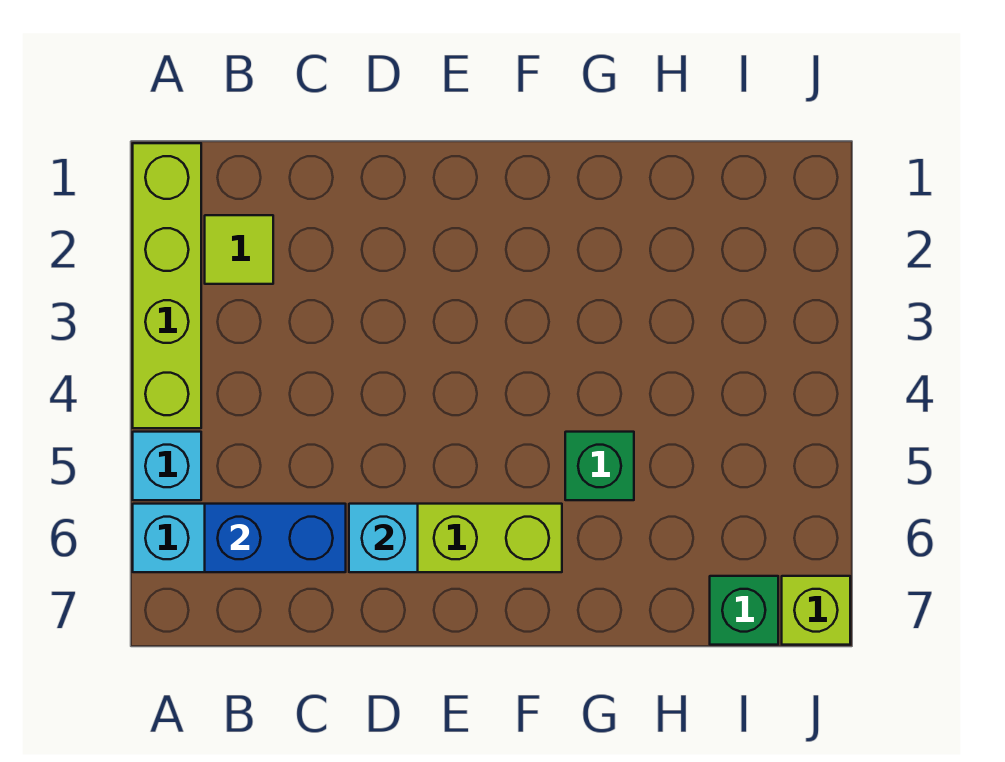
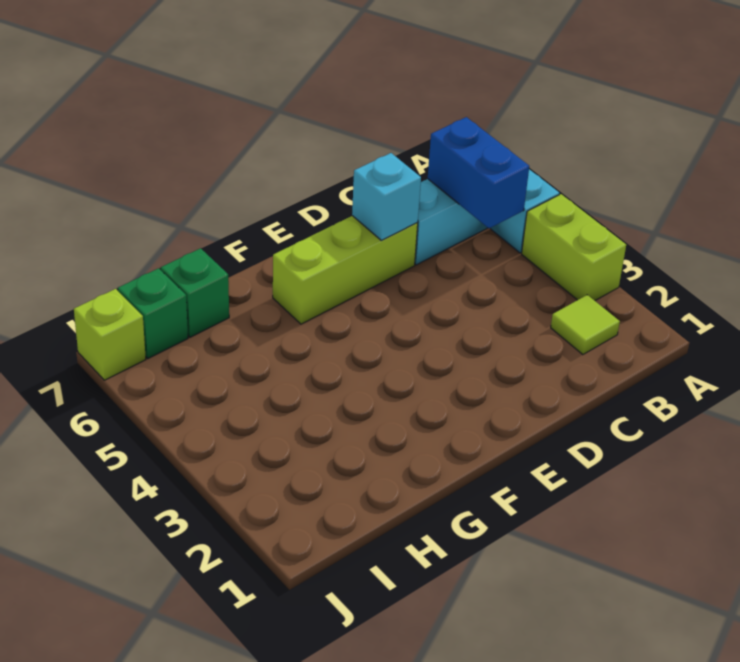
lime brick A1:A4 level 1 -> lime brick A3:A4 level 1
blue brick B6:C6 level 2 -> blue brick B5:B6 level 2
green brick G5 level 1 -> green brick H7 level 1

